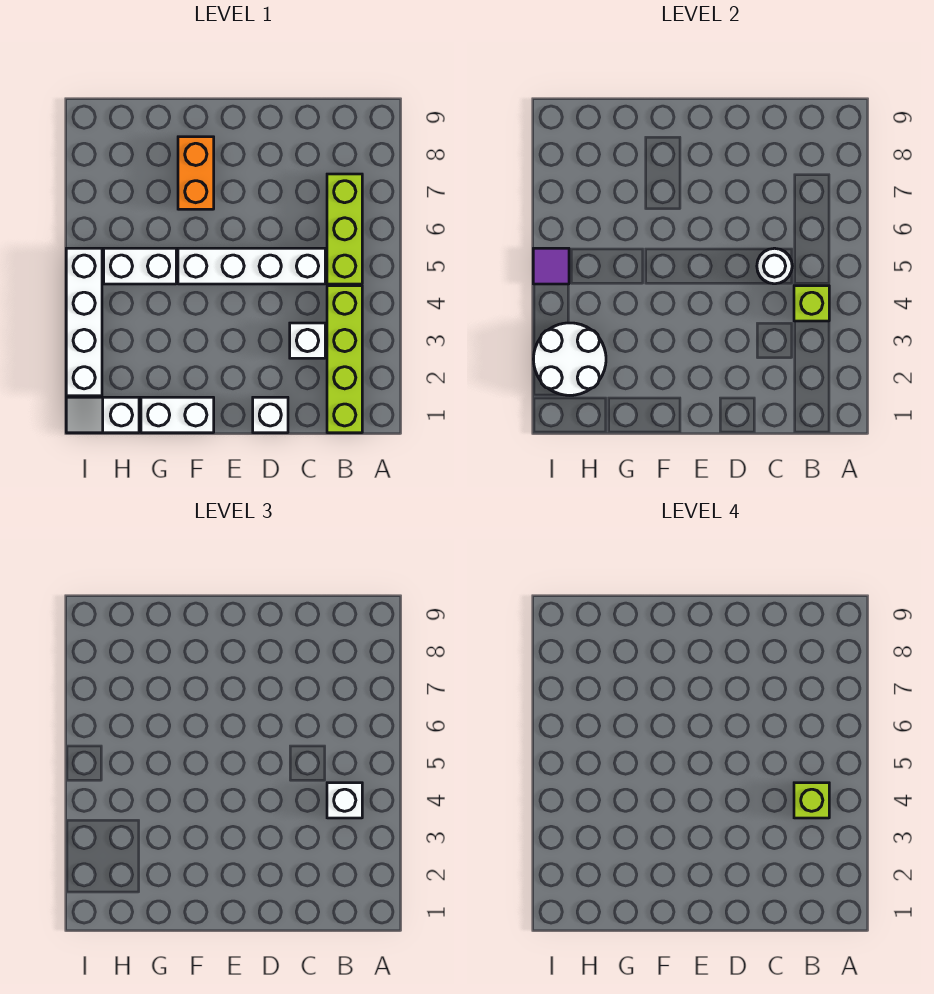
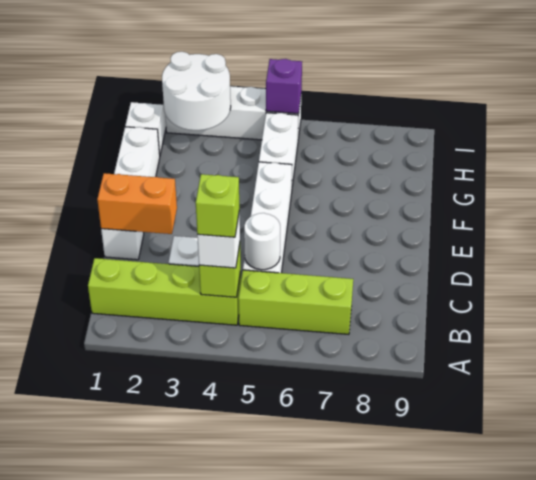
orange brick F7:F8 level 1 -> orange brick D1:D2 level 2
purple tile I5 level 2 -> purple brick I5 level 2

